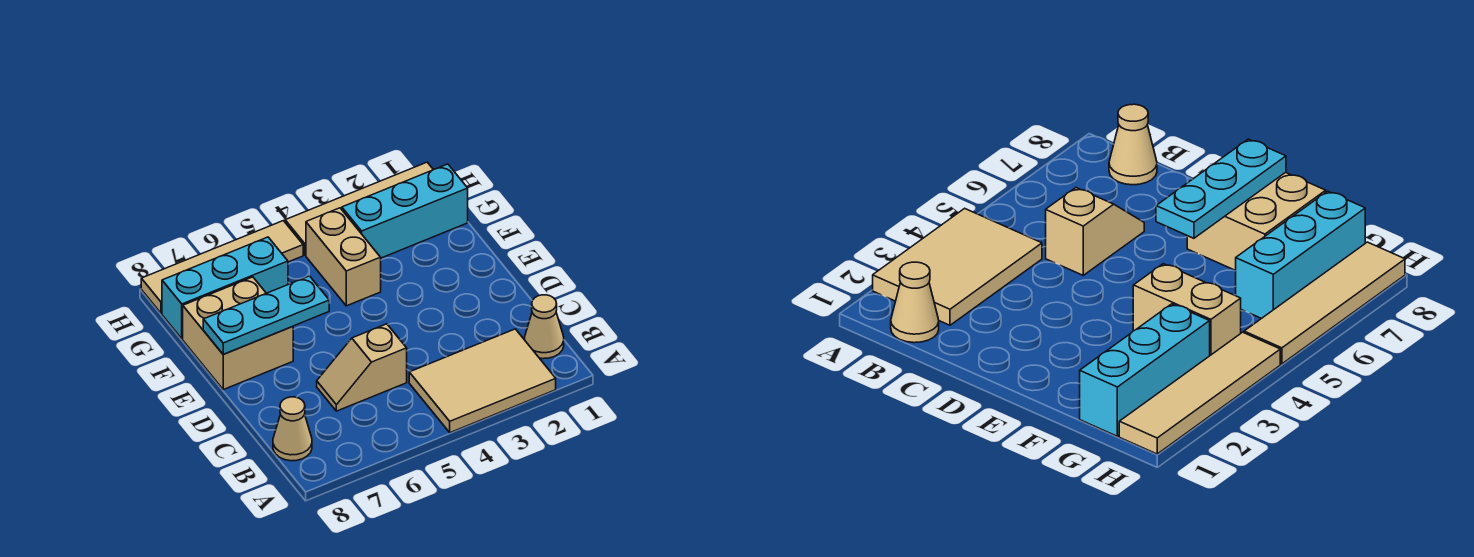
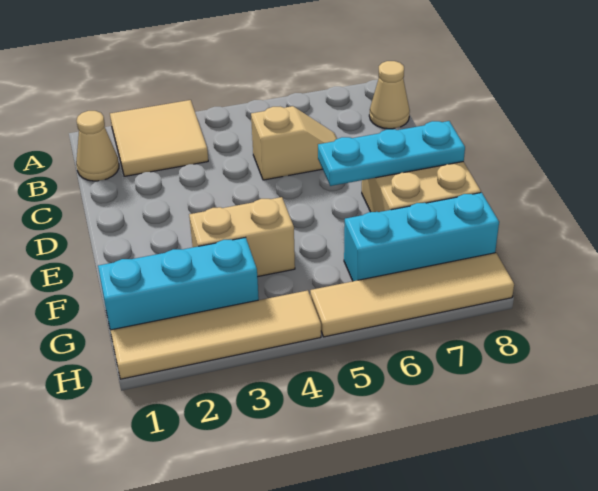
tan tile A2:B4 level 1 -> tan tile A2:B3 level 1
tan brick F4:G4 level 1 -> tan brick F3:F4 level 1

